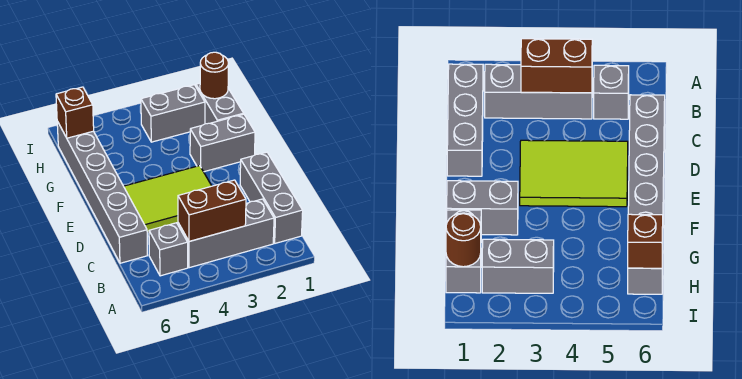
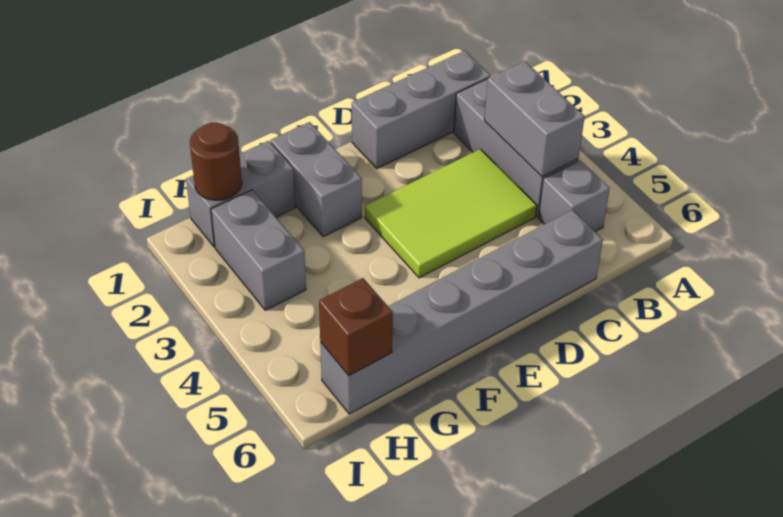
brown brick B3:B4 level 2 -> grey brick B3:B4 level 2
lime tile D3:E5 level 1 -> lime tile C3:E4 level 1

